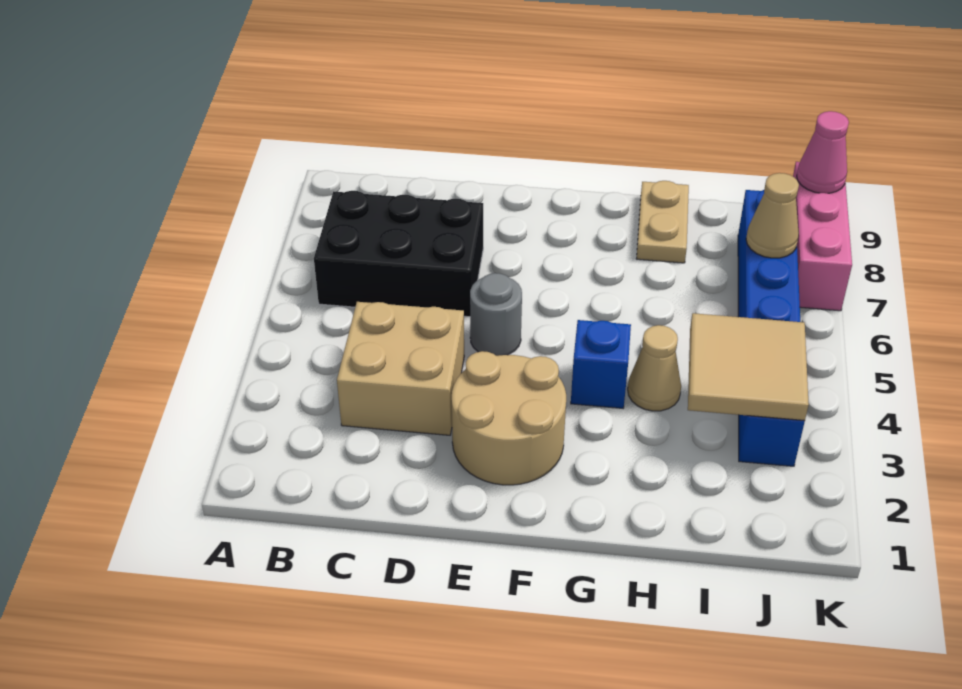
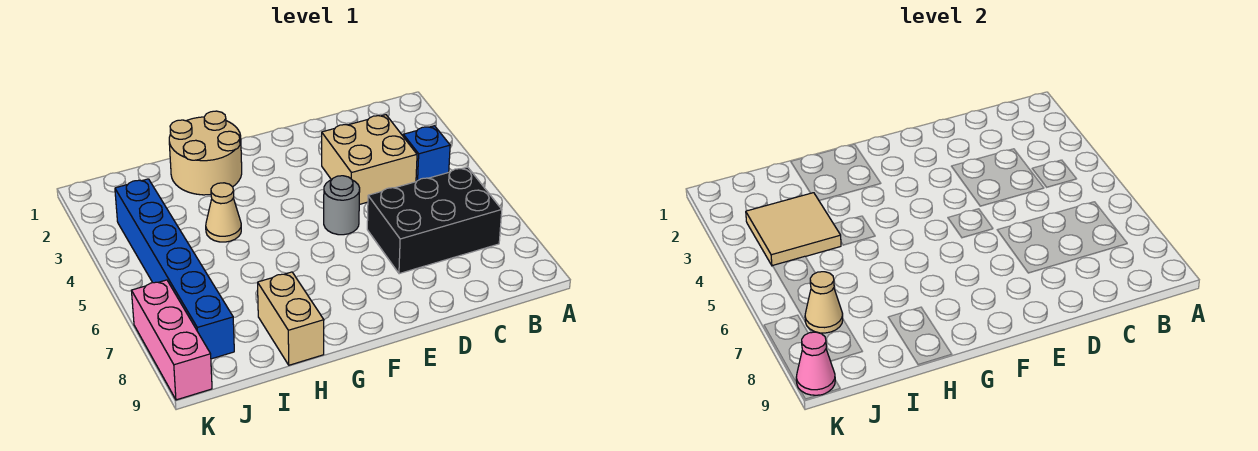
tan round brick E2:F3 level 1 -> tan round brick G1:H2 level 1
blue brick G4 level 1 -> blue brick B4 level 1
tan plate H8:H9 level 1 -> tan brick H8:H9 level 1

